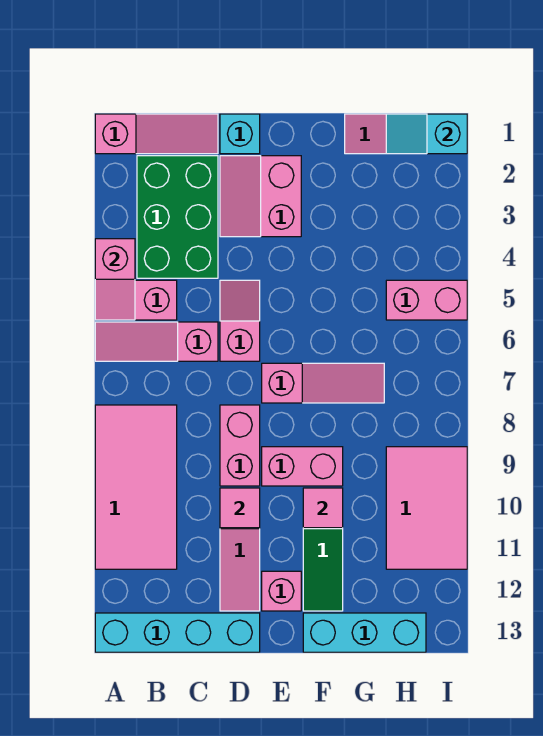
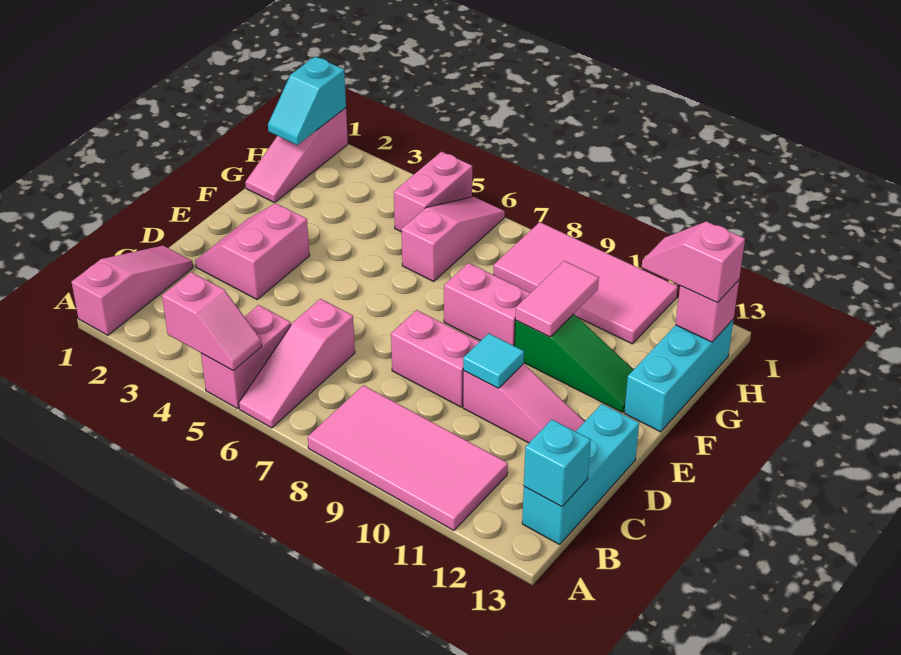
cyan brick A13:D13 level 1 -> cyan brick B13:D13 level 1
green brick B2:C4 level 1 -> none
cyan brick D1 level 1 -> cyan brick B13 level 2
pink slope D2:E3 level 1 top E -> pink slope D2:E3 level 1 top 3
pink slope D5:D6 level 1 top 6 -> pink slope H12:H13 level 3 top 13
pink tile D10 level 2 -> cyan tile D10 level 2
pink slope E7:G7 level 1 top E -> pink slope G6:I6 level 1 top G
pink brick E9:F9 level 1 -> pink brick F8:F9 level 1
pink brick E12 level 1 -> pink brick H13 level 2
pink tile F10 level 2 -> pink tile F10:G10 level 2
pink tile H9:I11 level 1 -> pink tile H8:I11 level 1

